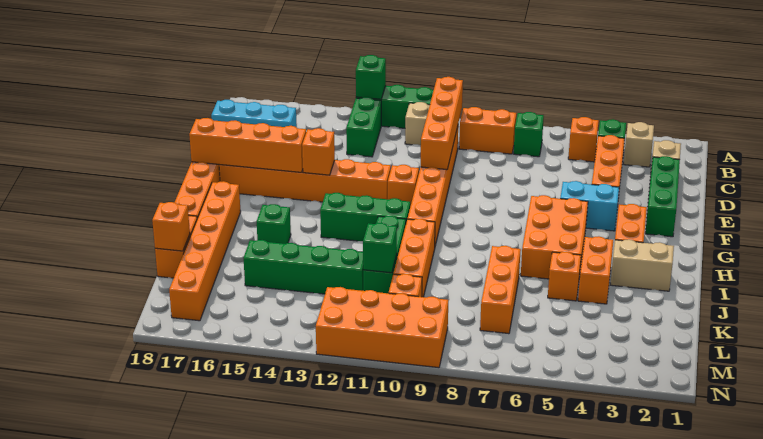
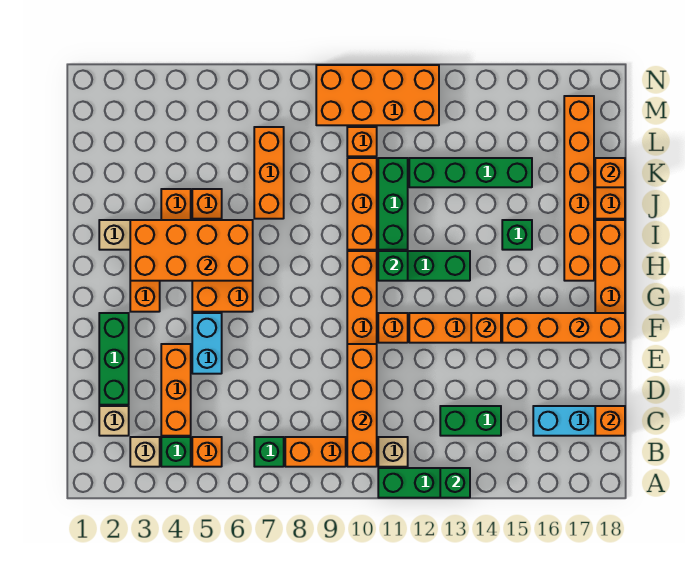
green brick B13:C13 level 1 -> green brick C13:C14 level 1
none -> orange brick C18 level 2
cyan brick F4:F5 level 1 -> cyan brick E5:F5 level 1
none -> orange brick H3:I6 level 2
green brick K11 level 2 -> green brick H11 level 2

